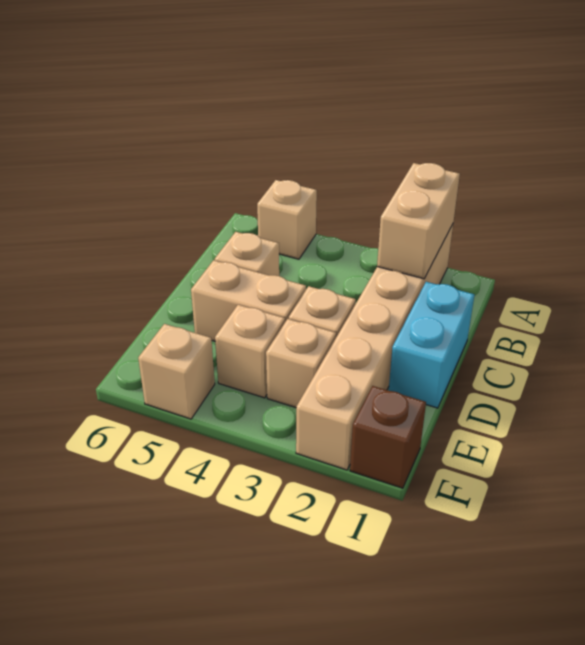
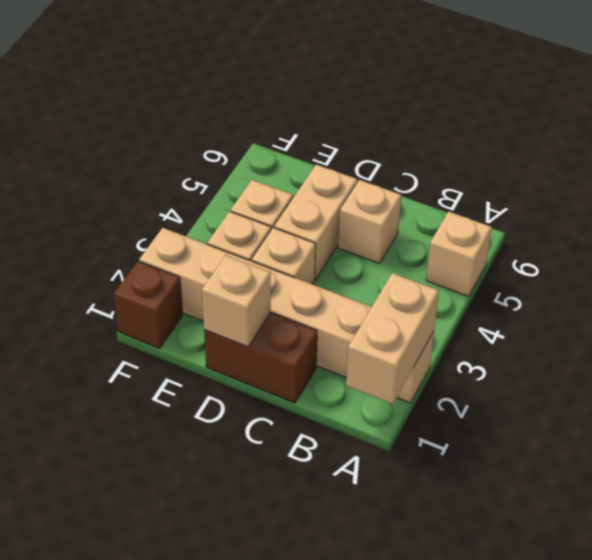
tan brick A2:B2 level 2 -> tan brick A1:A2 level 2
cyan brick C1:D1 level 1 -> brown brick C1:D1 level 1
tan brick F5 level 1 -> tan brick D1 level 2

